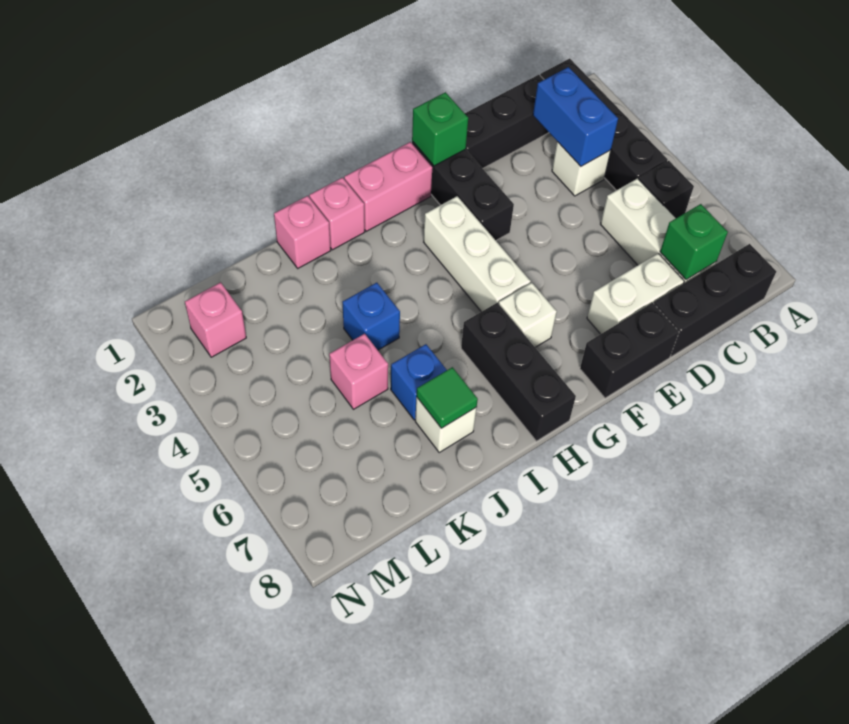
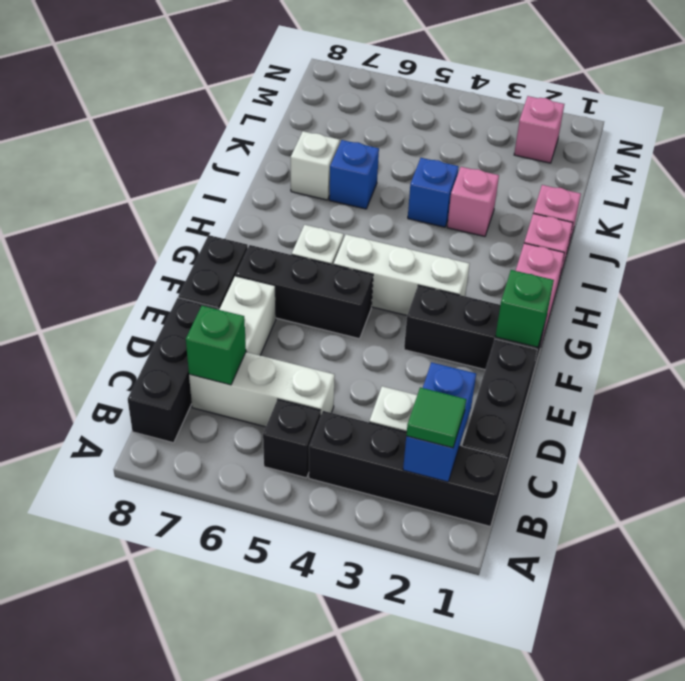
blue brick C2:C3 level 2 -> blue brick B2:C2 level 2
black brick H6:H8 level 1 -> black brick F5:F7 level 1
green tile J7 level 2 -> green tile B2 level 3
pink brick K5 level 1 -> pink brick J3 level 1

